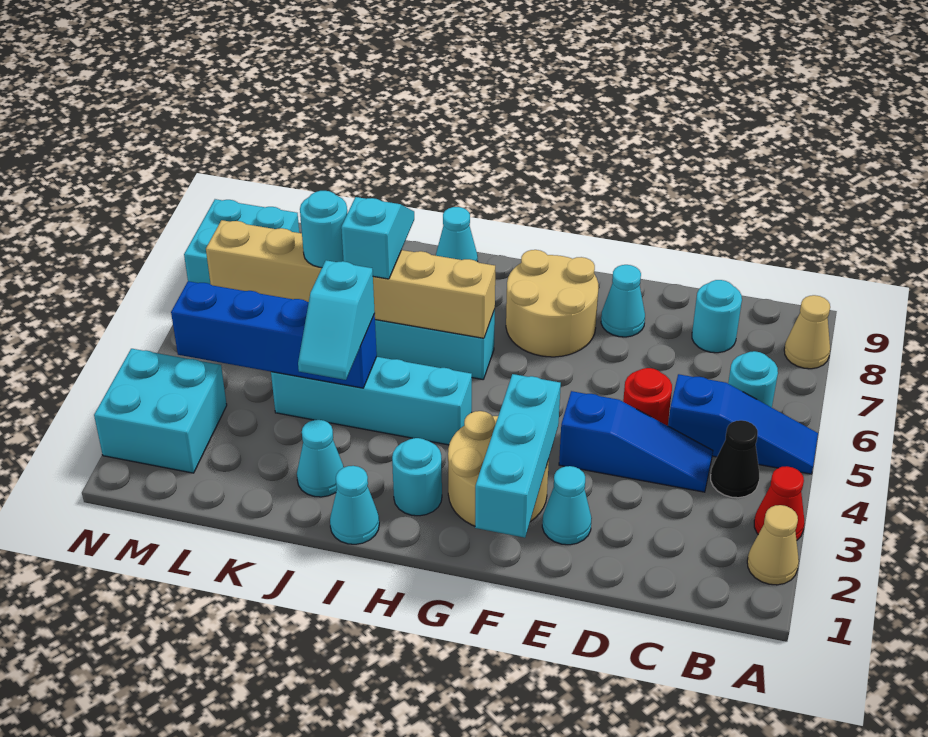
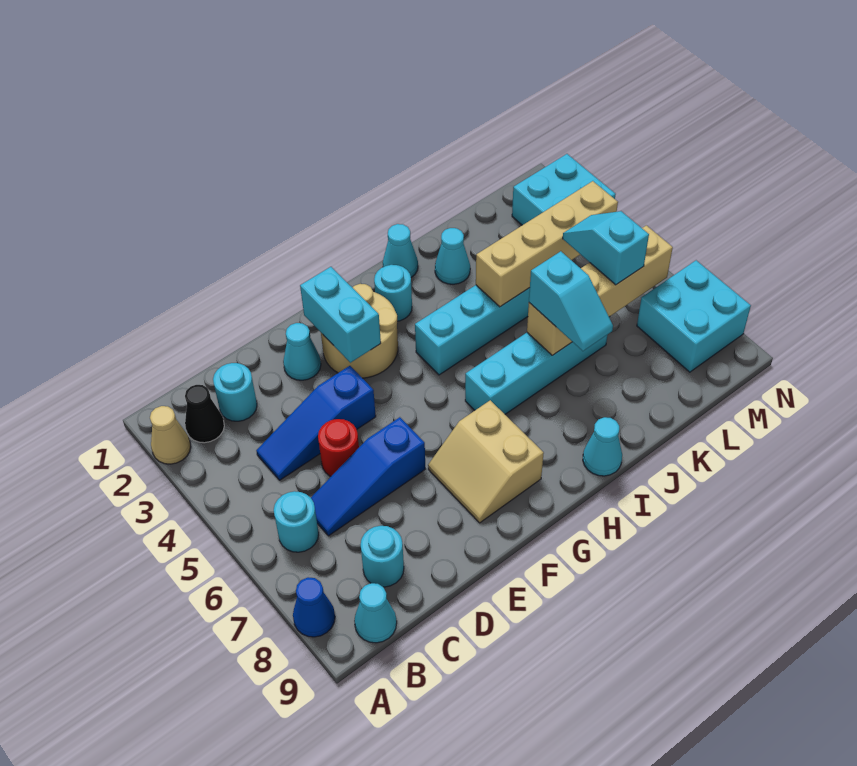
red cone A3 level 1 -> none
blue slope A5:C5 level 1 top C -> blue slope C6:E6 level 1 top E
tan cone A8 level 1 -> blue cone A8 level 1
black cone B4 level 1 -> black cone B2 level 1
cyan cone E8 level 1 -> cyan cone B9 level 1
cyan brick F1:F3 level 2 -> cyan brick F2:F3 level 2
tan round brick F7:G8 level 1 -> tan slope F7:G8 level 1 top G
tan brick H6:M6 level 2 -> tan brick J6:M6 level 2
cyan slope J3:J4 level 3 top 4 -> cyan slope L5:L6 level 3 top 6
blue brick J4:M4 level 2 -> tan brick J4:M4 level 2
cyan round brick K6 level 3 -> cyan round brick C2 level 1

